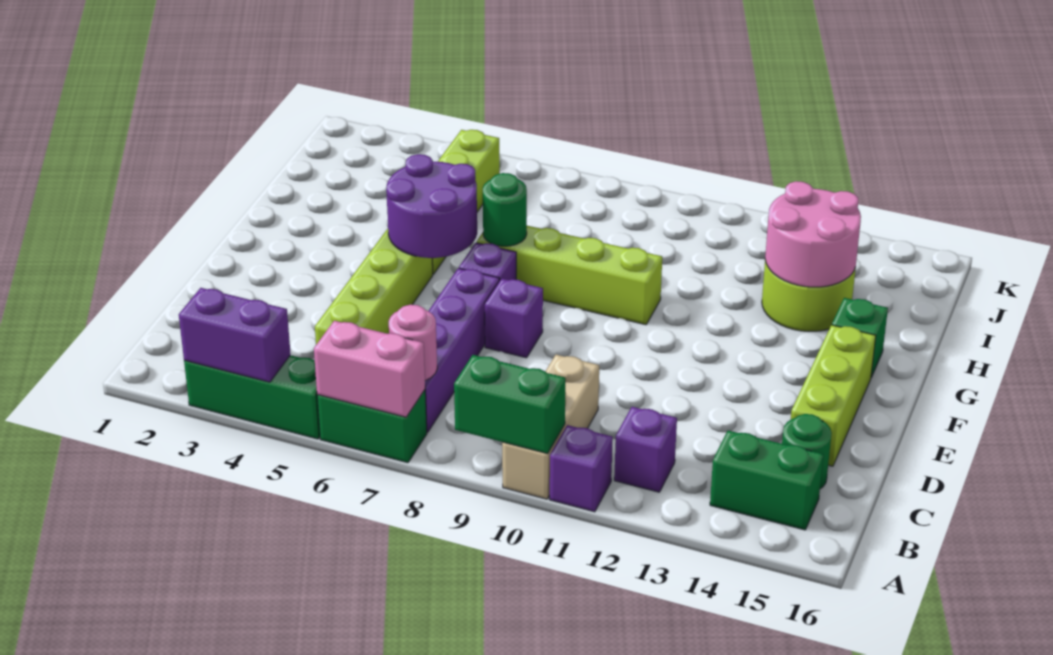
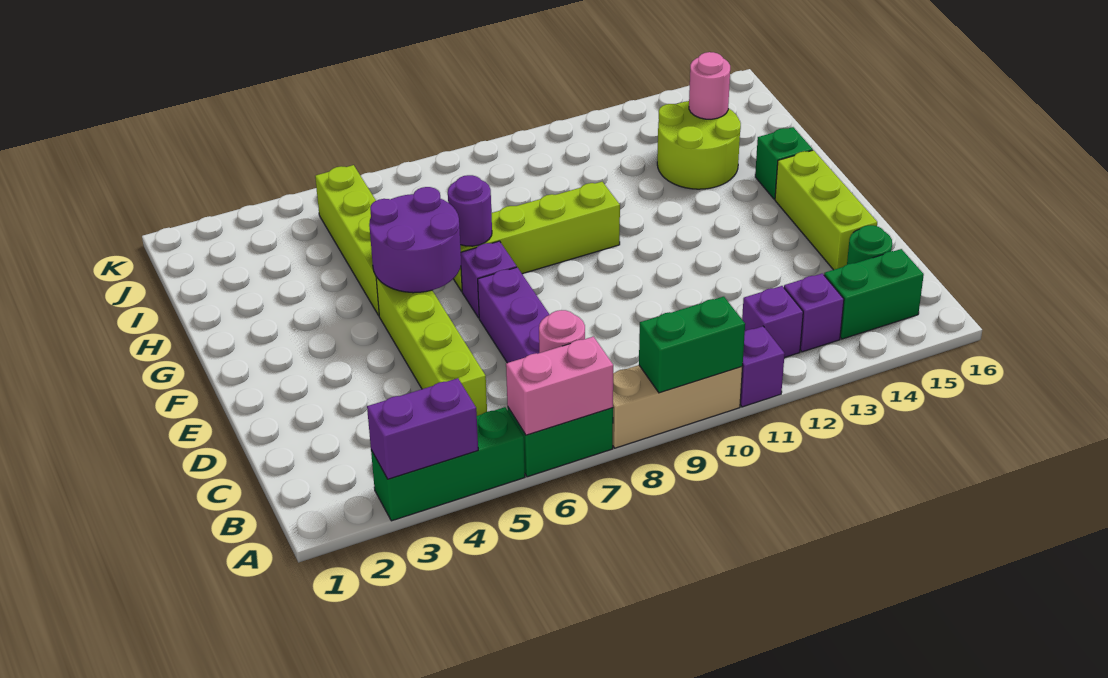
tan brick A10:C10 level 1 -> tan brick A8:A10 level 1
purple brick E8 level 1 -> purple brick B13 level 1
green round brick G7 level 2 -> purple round brick G7 level 2
pink round brick H13:I14 level 2 -> pink round brick I14 level 2

